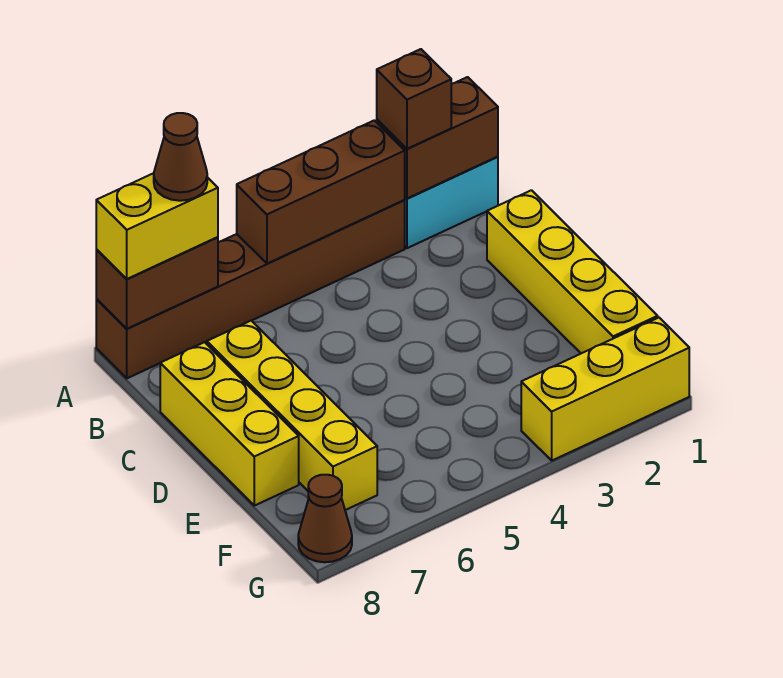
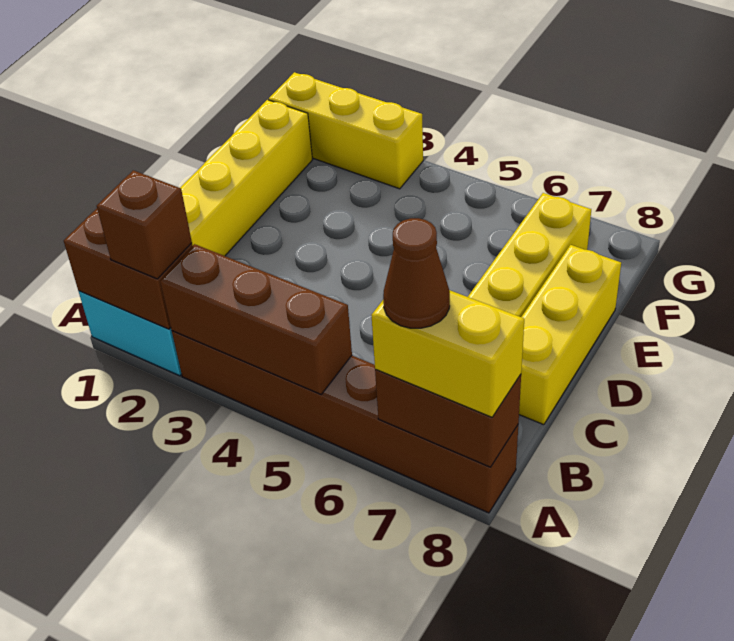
brown cone G8 level 1 -> none

